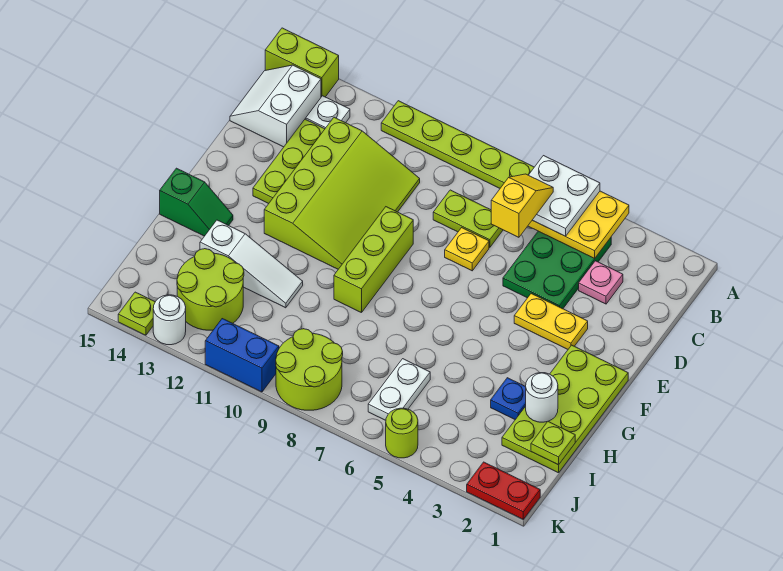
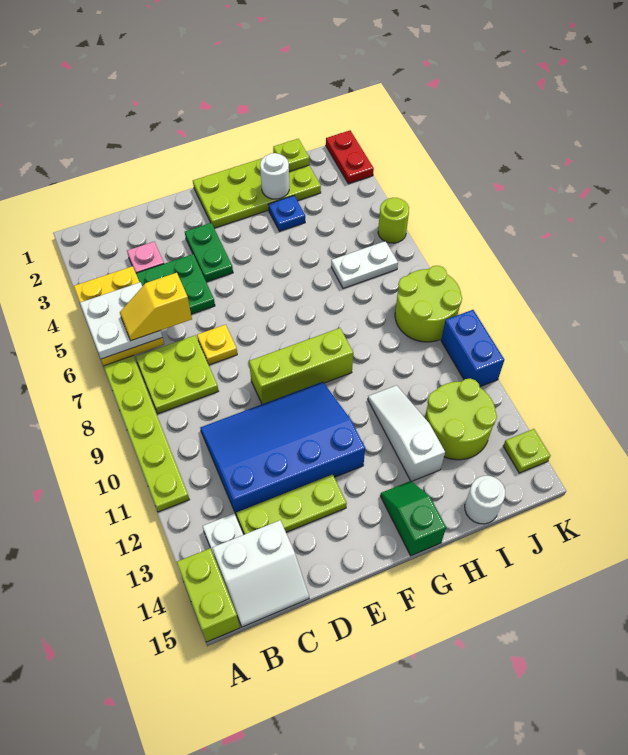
lime plate C7:C8 level 1 -> lime plate B7:C8 level 1
lime slope C10:F12 level 1 top 12 -> blue slope C10:F12 level 1 top 12
yellow plate E3:E4 level 1 -> green plate E3:E4 level 1
white round brick K13 level 1 -> white round brick I15 level 1

